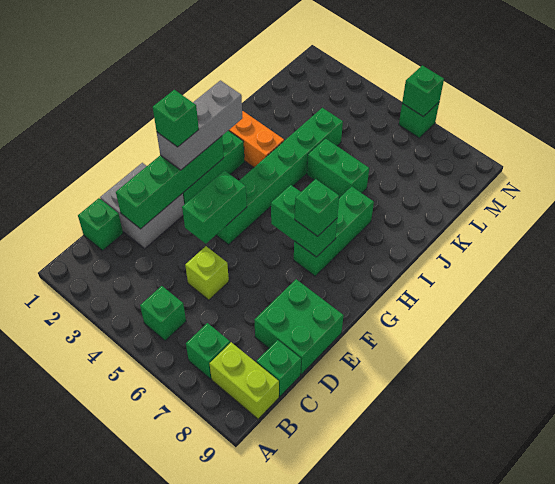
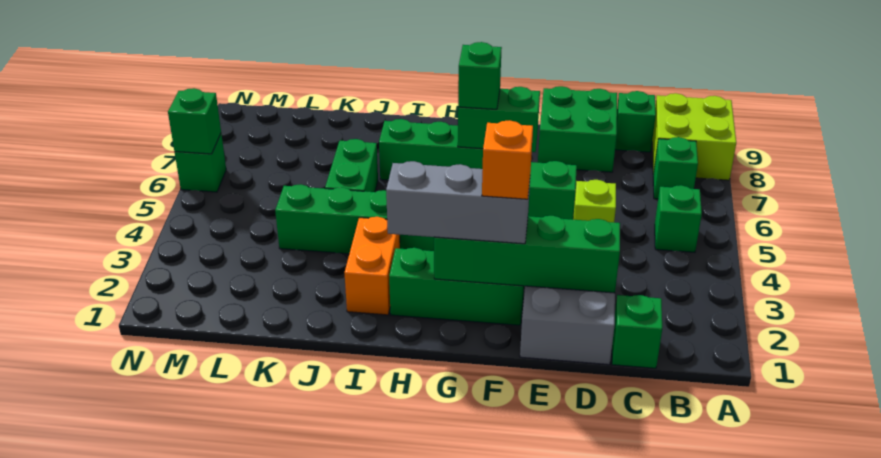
lime brick B8:B9 level 1 -> lime brick A8:B9 level 1
green brick F2 level 4 -> orange brick F2 level 4
green brick G6:G7 level 2 -> green brick F7:G7 level 2

